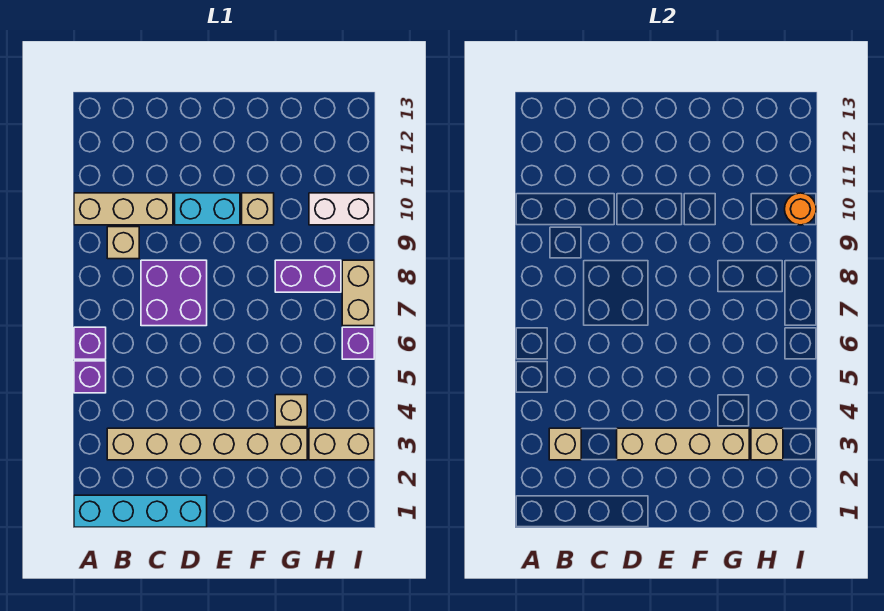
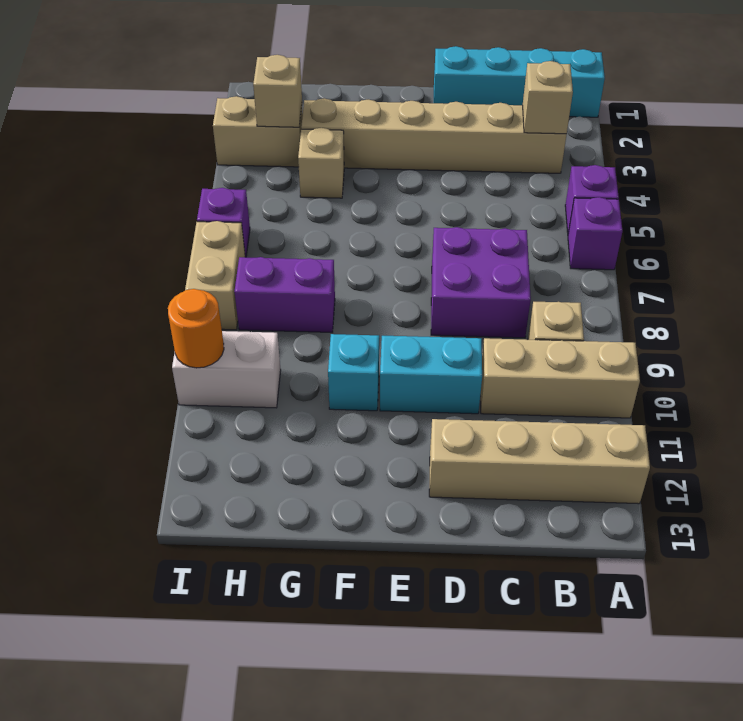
tan brick D3:G3 level 2 -> tan brick A12:D12 level 1
tan brick F10 level 1 -> cyan brick F10 level 1

